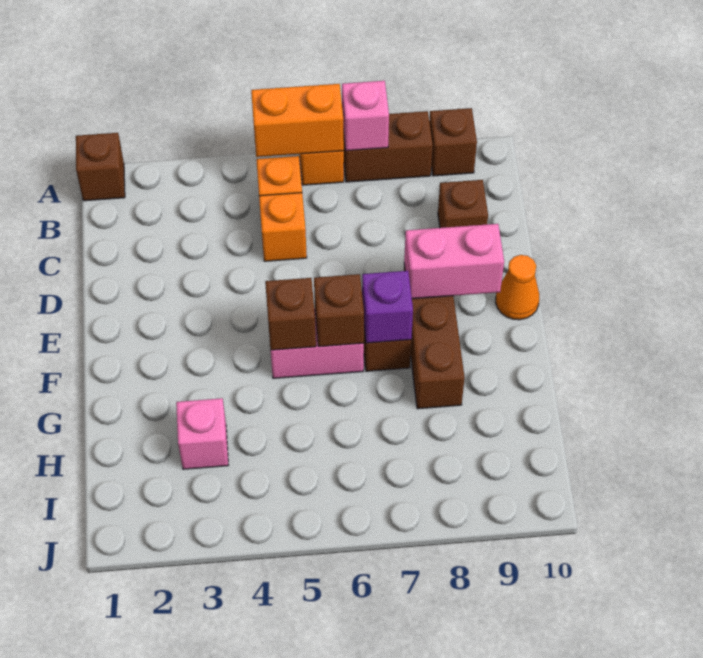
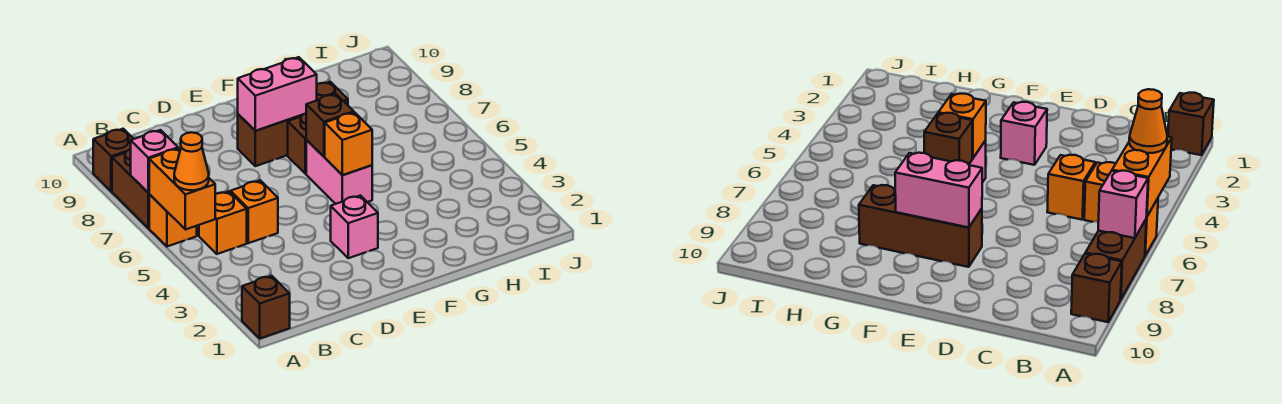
brown brick C9 level 1 -> none
pink brick E8:E9 level 2 -> pink brick E8:F8 level 2
orange cone E10 level 1 -> orange cone A5 level 3
brown brick F5 level 2 -> orange brick F5 level 2
purple brick F7 level 2 -> none
pink brick H3 level 1 -> pink brick E3 level 1

